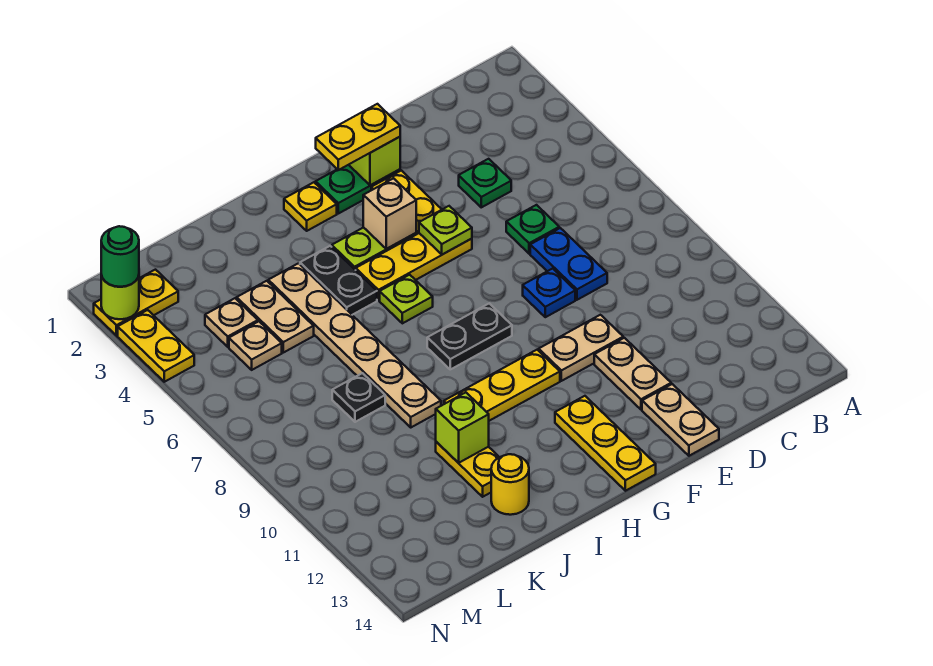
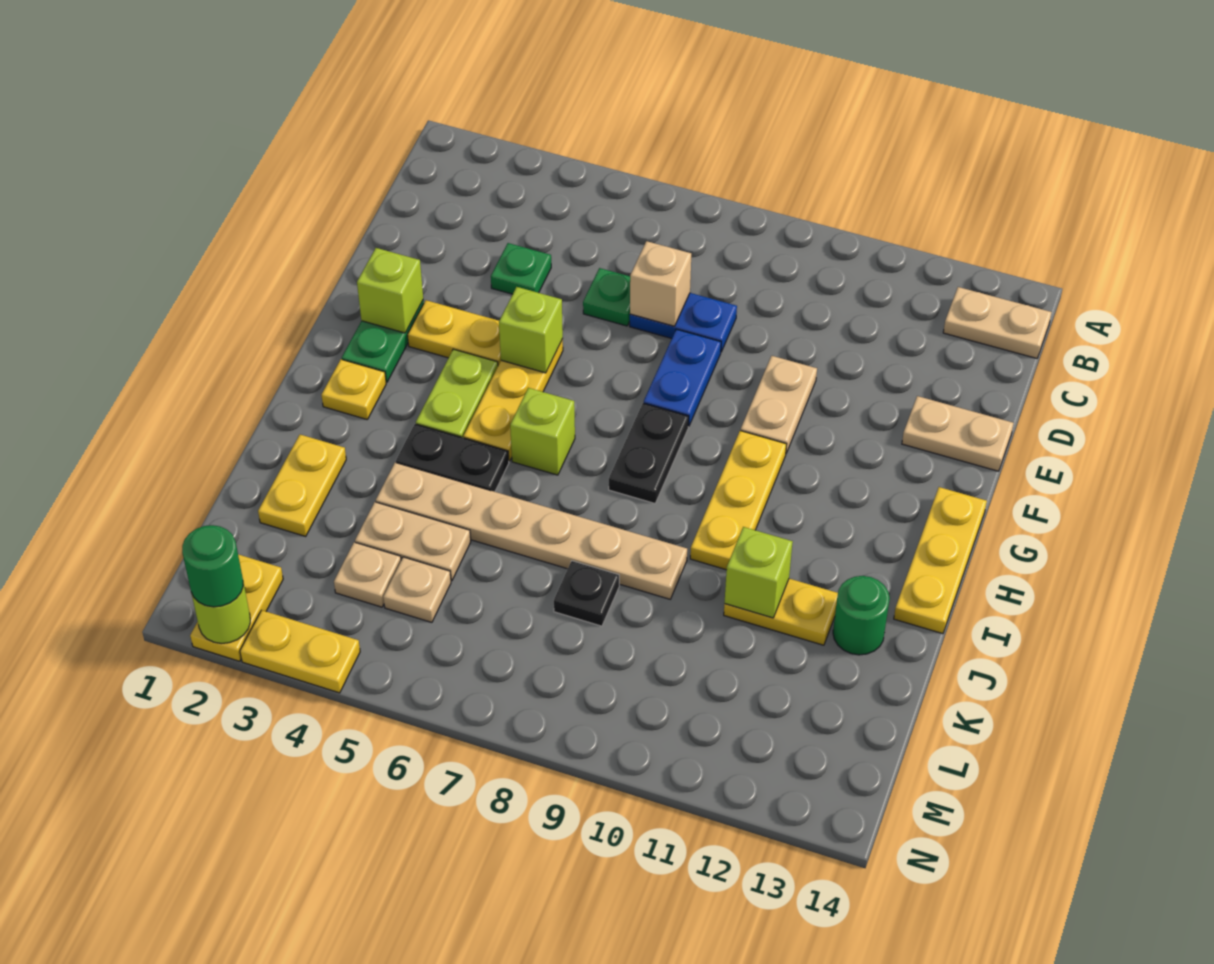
blue plate E8 level 1 -> blue plate E8:F8 level 1
tan plate E11:E12 level 1 -> tan plate B13:B14 level 1
yellow plate F2:G2 level 3 -> yellow plate J2:K2 level 1
lime plate F5 level 2 -> lime brick F5 level 2
tan brick G4 level 2 -> tan brick D7 level 2
yellow plate G12:G14 level 1 -> yellow plate G14:I14 level 1
lime plate H6 level 1 -> lime brick H6 level 1
yellow round brick J13 level 1 -> green round brick J13 level 1

